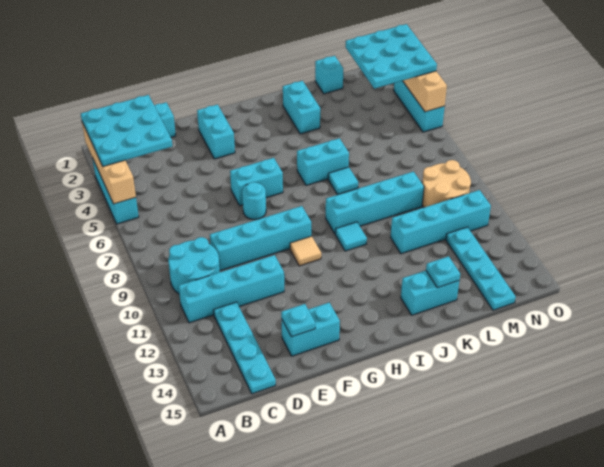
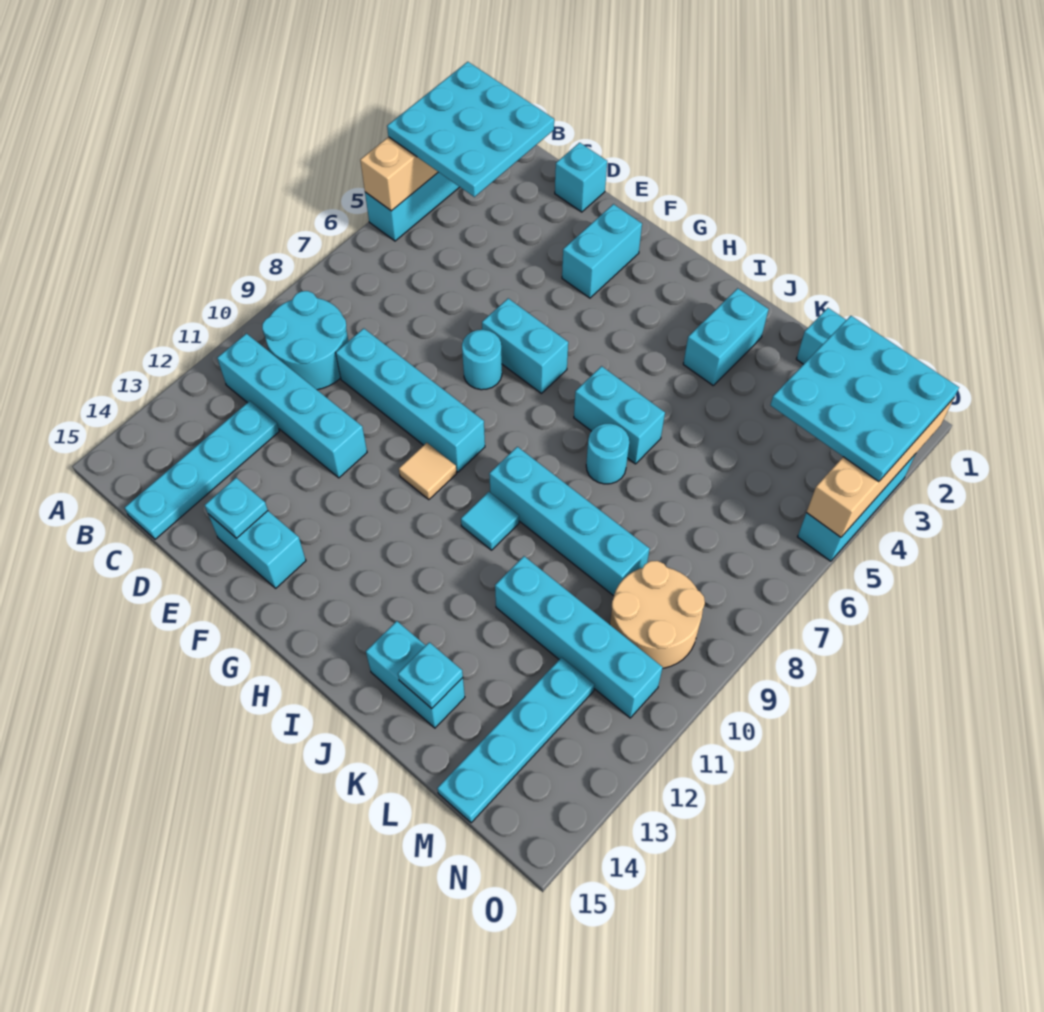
cyan tile J7 level 1 -> cyan round brick J7 level 1

